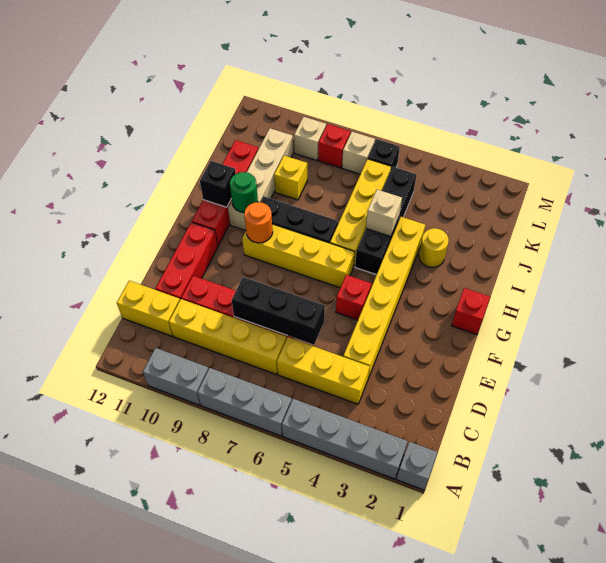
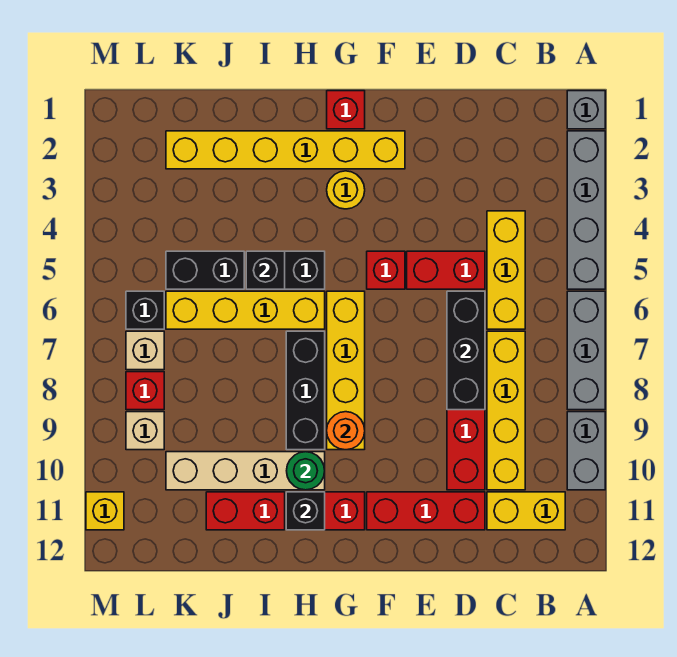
yellow brick C11:C12 level 1 -> yellow brick B11:C11 level 1
yellow brick D4:I4 level 1 -> yellow brick F2:K2 level 1
none -> red brick D5:E5 level 1
yellow round brick I3 level 1 -> yellow round brick G3 level 1
tan brick I5 level 2 -> black brick I5 level 2
yellow brick J9 level 1 -> yellow brick M11 level 1

